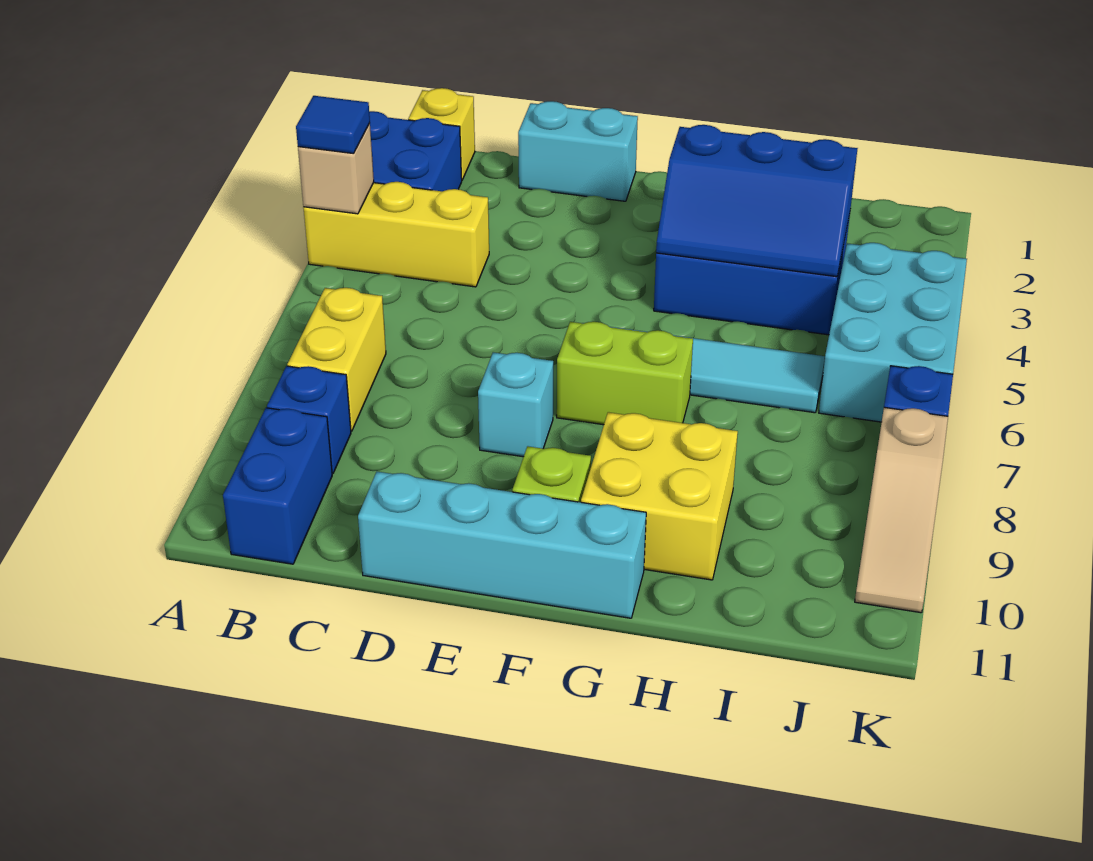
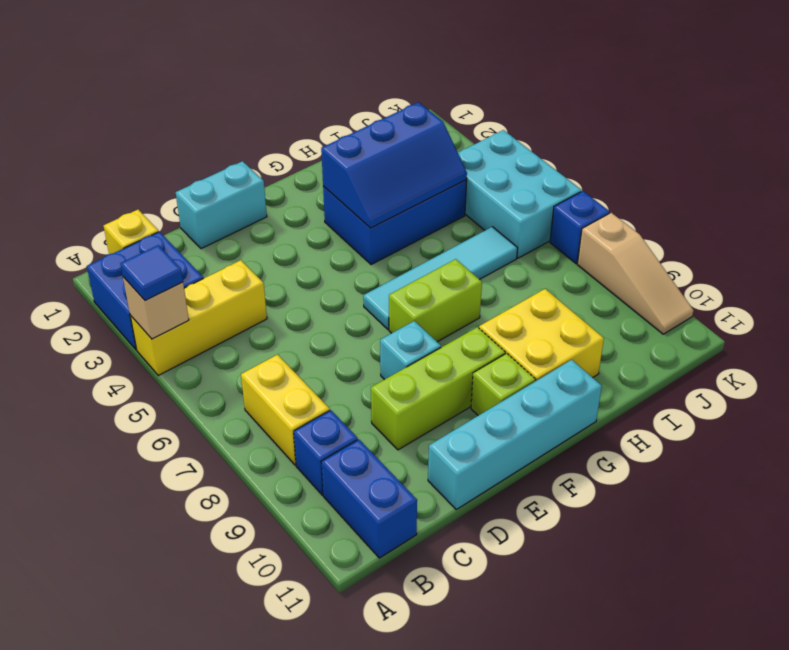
none -> lime brick D9:F9 level 1

